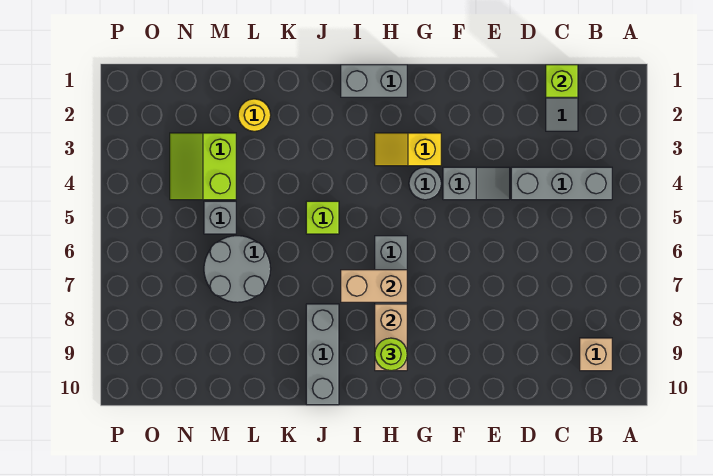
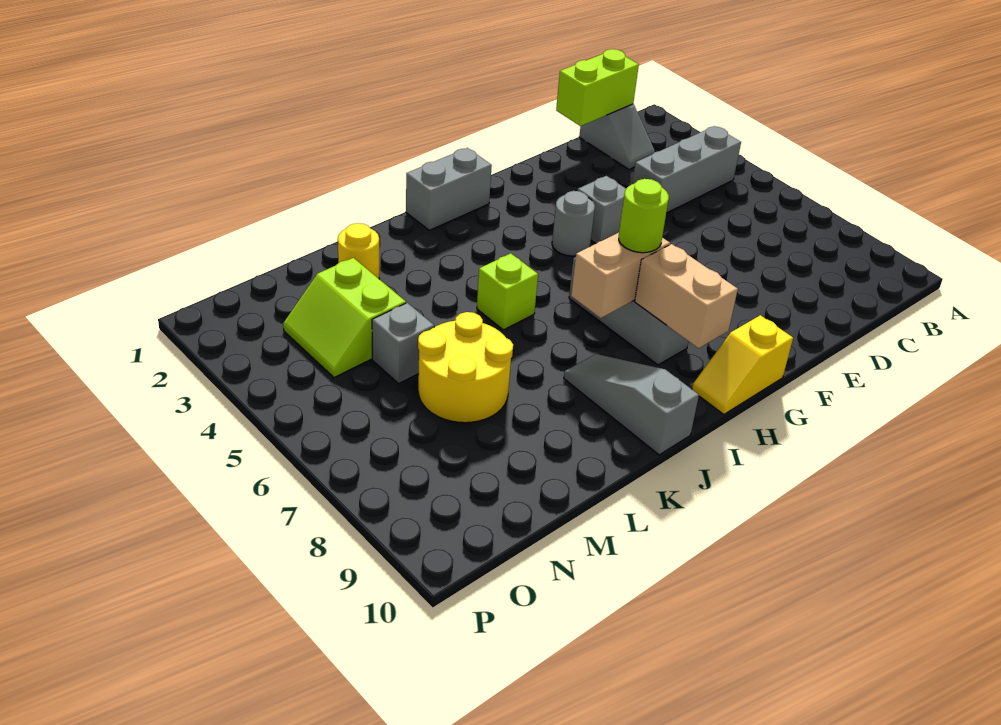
tan brick B9 level 1 -> none
lime brick C1 level 2 -> lime brick C1:D1 level 2
yellow slope G3:H3 level 1 top G -> yellow slope G10:H10 level 1 top G
lime round brick H9 level 3 -> lime round brick H7 level 3
grey brick J8:J10 level 1 -> grey slope J8:J10 level 1 top 10
grey round brick L6:M7 level 1 -> yellow round brick L6:M7 level 1

